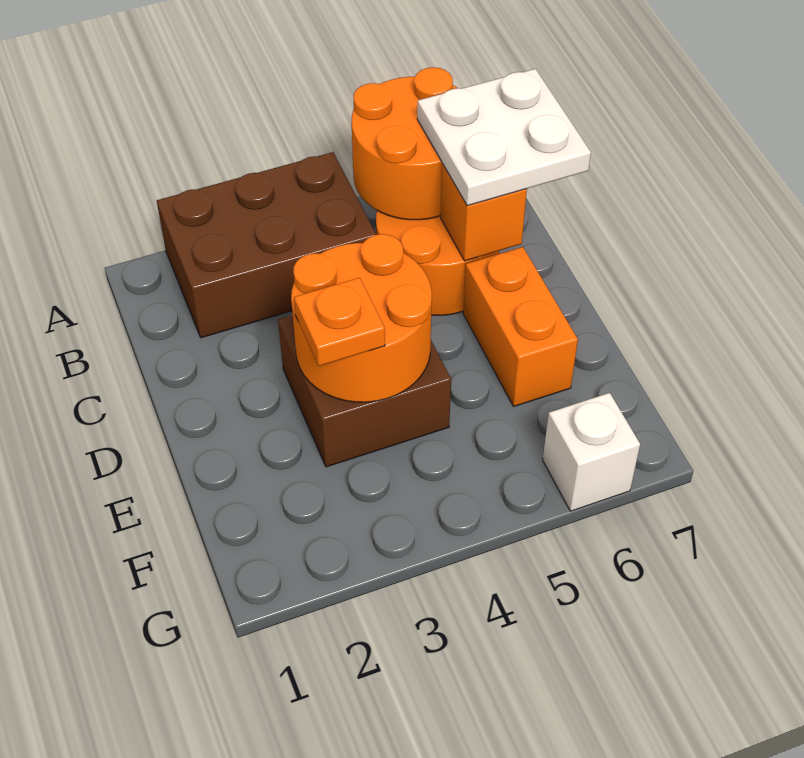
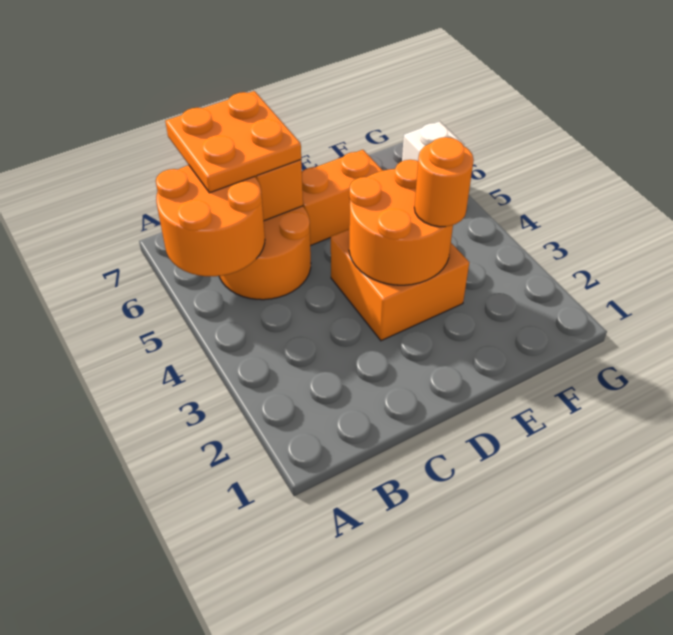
brown brick A2:B4 level 1 -> none
white plate B6:C7 level 3 -> orange plate B6:C7 level 3
brown brick D3:E4 level 1 -> orange brick D3:E4 level 1
orange plate E3 level 3 -> orange round brick E3 level 3

